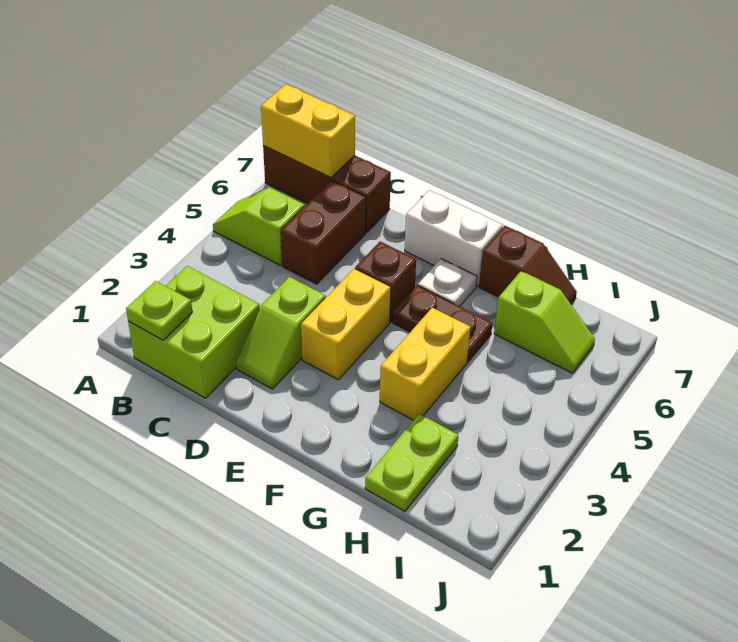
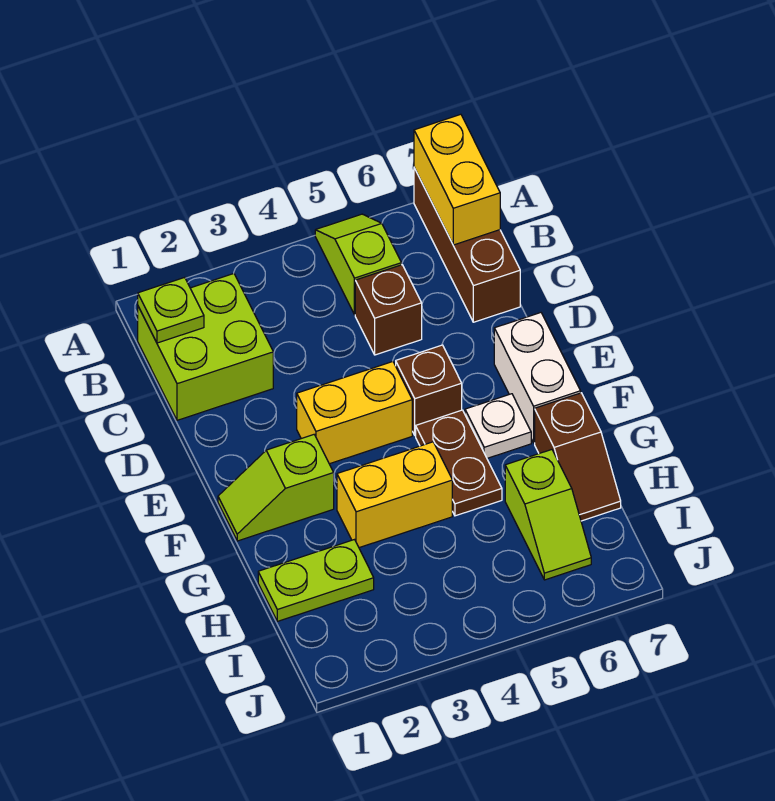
brown brick C5:C6 level 1 -> brown brick C5 level 1
lime slope D2:D3 level 1 top 3 -> lime slope F1:F2 level 1 top 2

